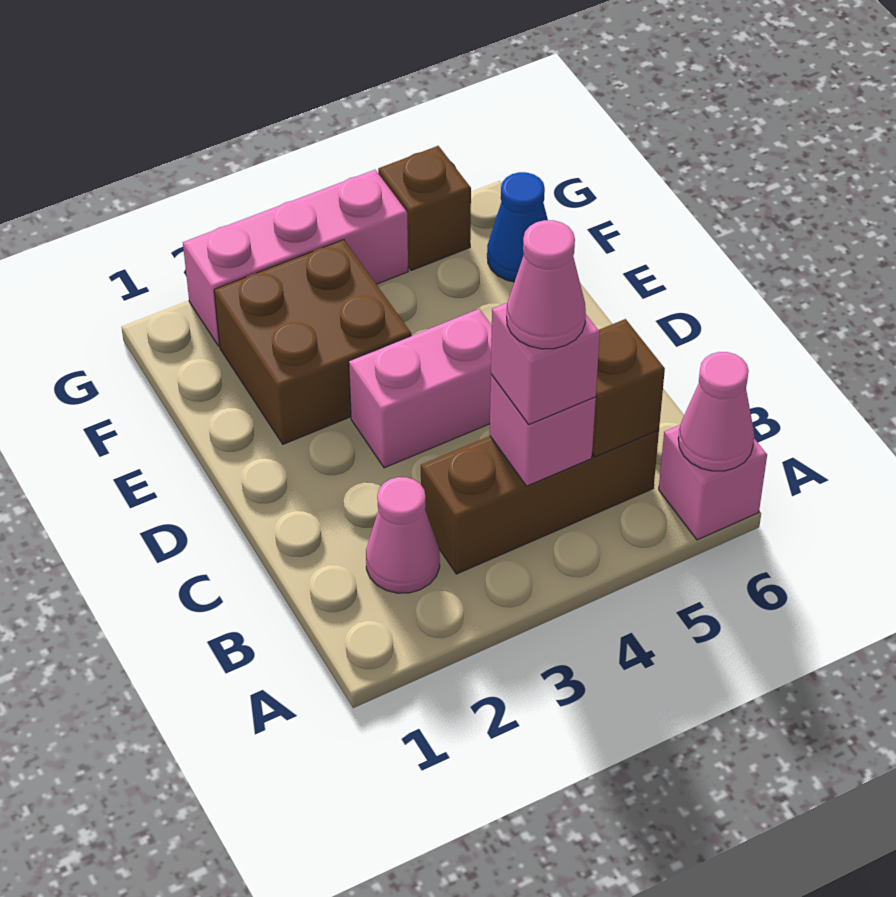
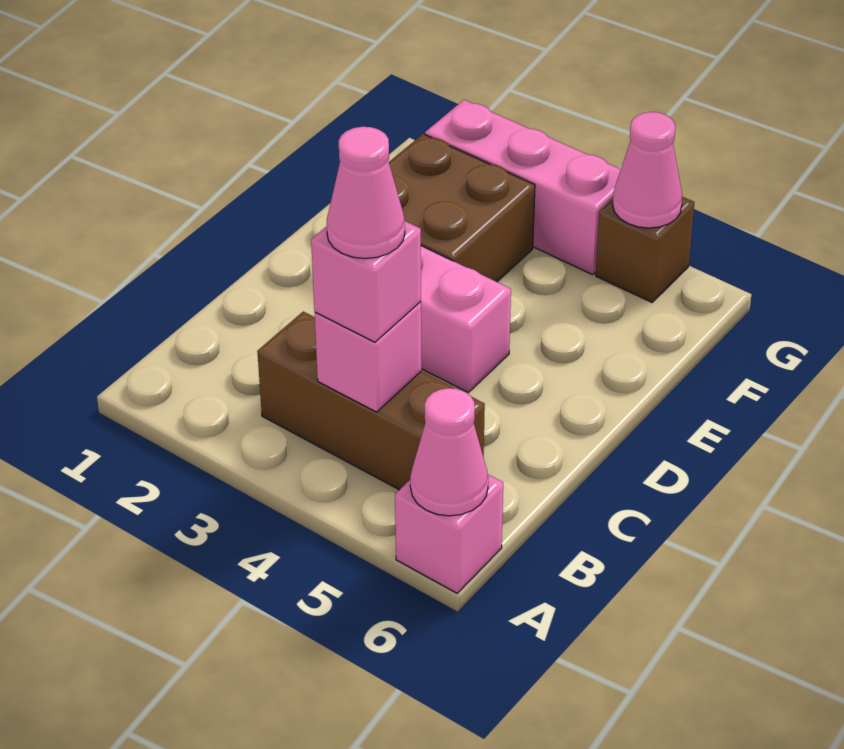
pink cone B2 level 1 -> pink cone G5 level 2
brown brick B5 level 2 -> none
blue cone F6 level 1 -> none

